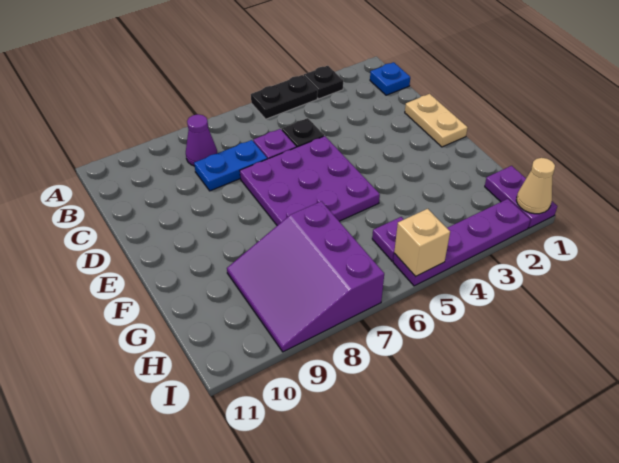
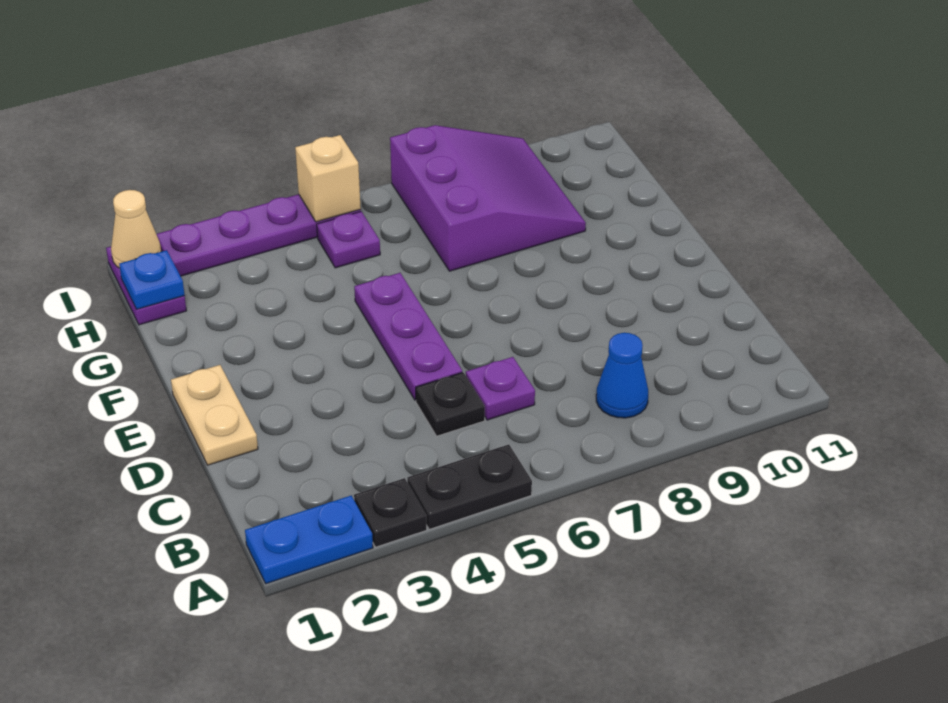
blue plate B1 level 1 -> blue plate H1 level 2
purple cone B8 level 1 -> blue cone B8 level 1
blue plate C7:C8 level 1 -> blue plate A1:A2 level 1
purple plate D5:F7 level 1 -> purple plate D5:F5 level 1

